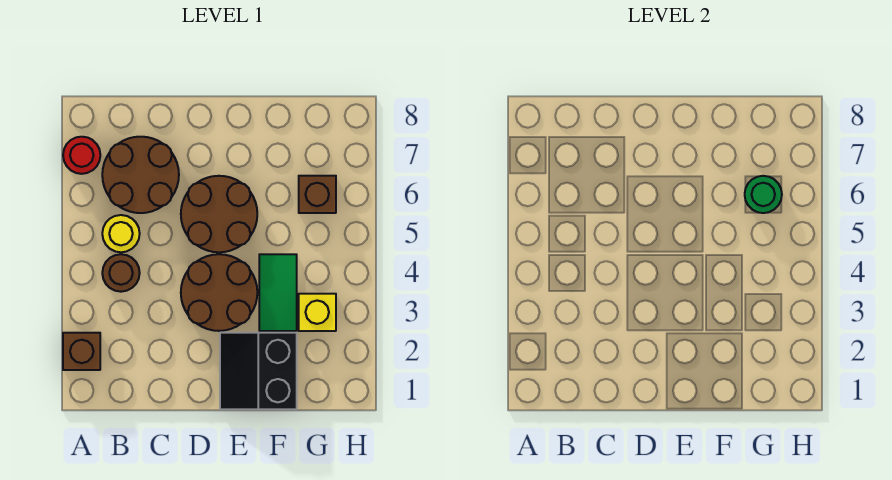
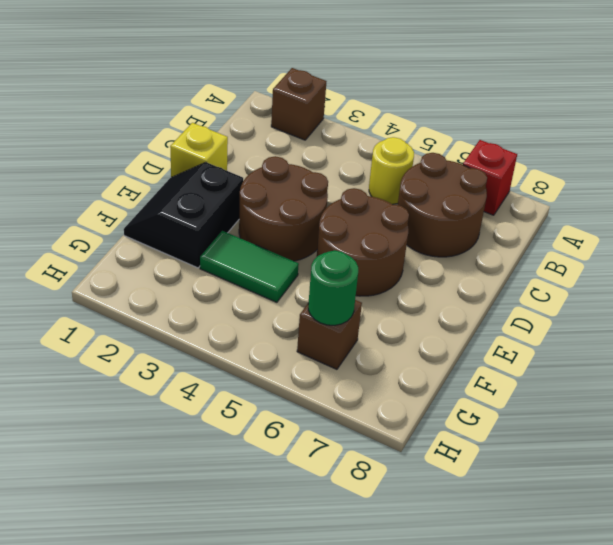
red round brick A7 level 1 -> red brick A7 level 1
brown round brick B4 level 1 -> none
black slope E1:F2 level 1 top F -> black slope E1:F2 level 1 top 2
yellow brick G3 level 1 -> yellow brick D1 level 1

